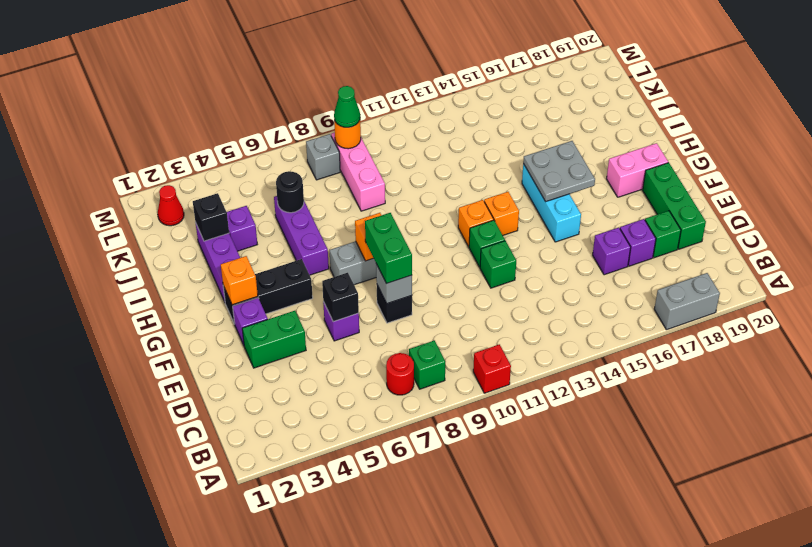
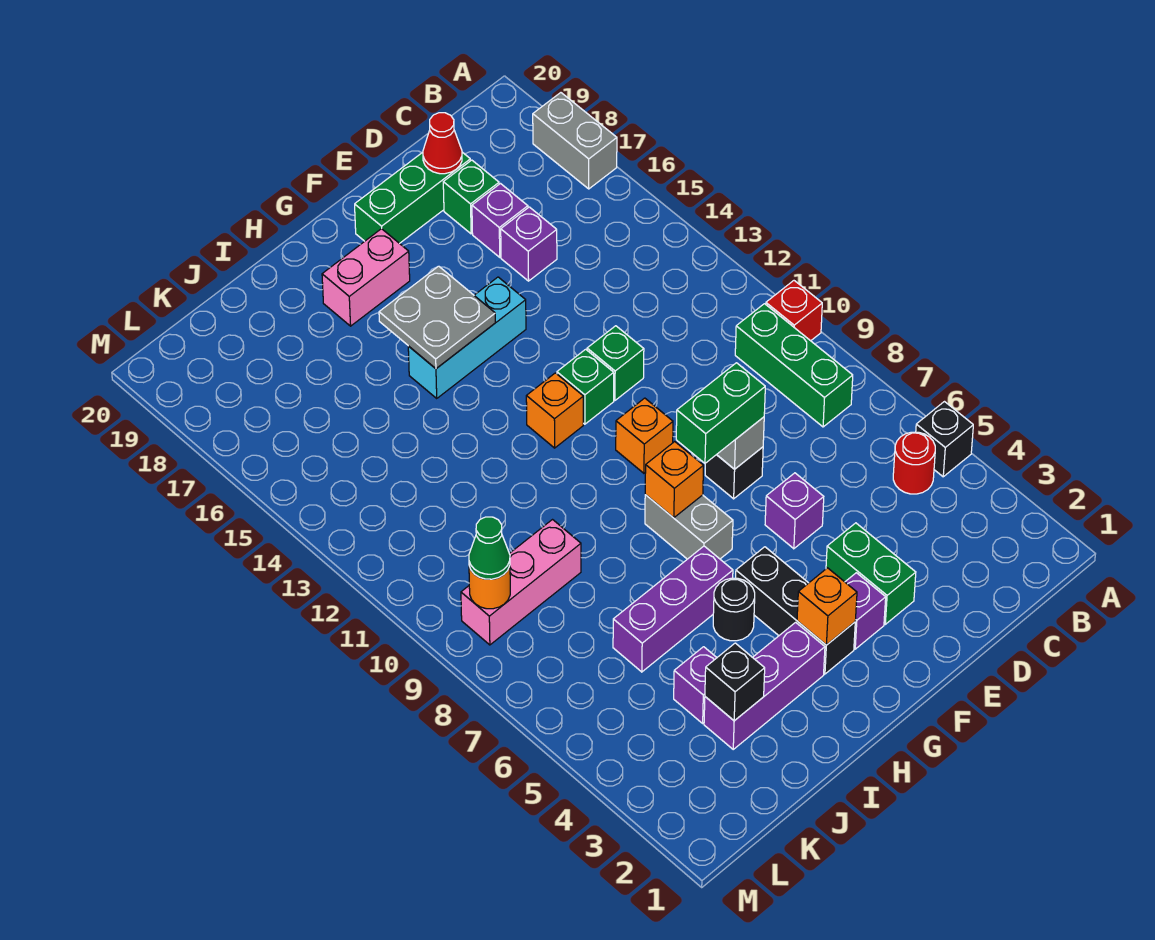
red round brick B7 level 1 -> red round brick B5 level 1
green brick B8 level 1 -> green brick B8:B10 level 1
black brick E6 level 2 -> black brick A5 level 1
orange brick G13 level 1 -> orange brick F10 level 1
pink brick G18:G19 level 1 -> pink brick G18:H18 level 1
black round brick J6 level 2 -> black round brick H5 level 1
red cone L2 level 1 -> red cone D19 level 2
grey brick L8 level 1 -> none

